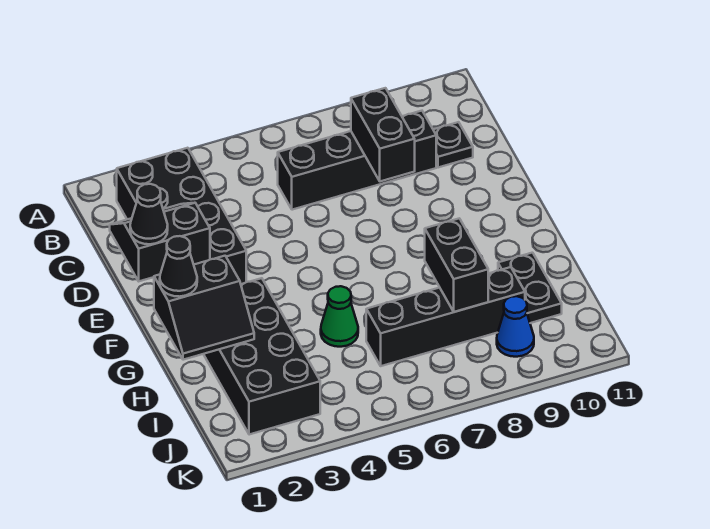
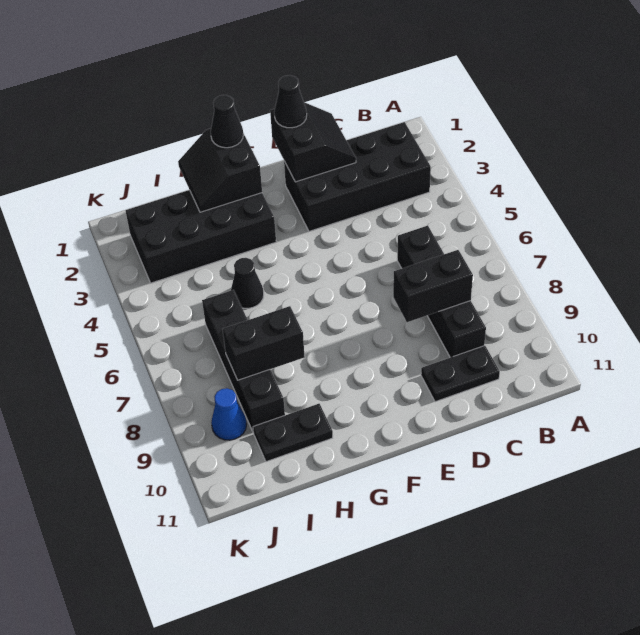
black plate C10 level 1 -> black plate C10:D10 level 1
green cone H5 level 1 -> black cone H5 level 1

